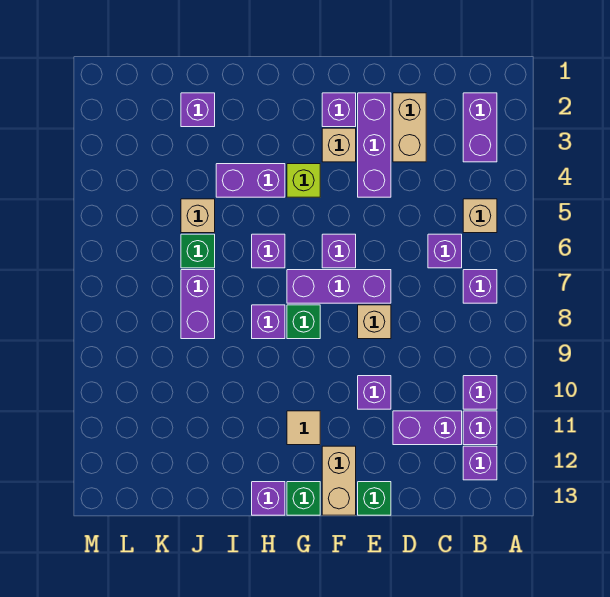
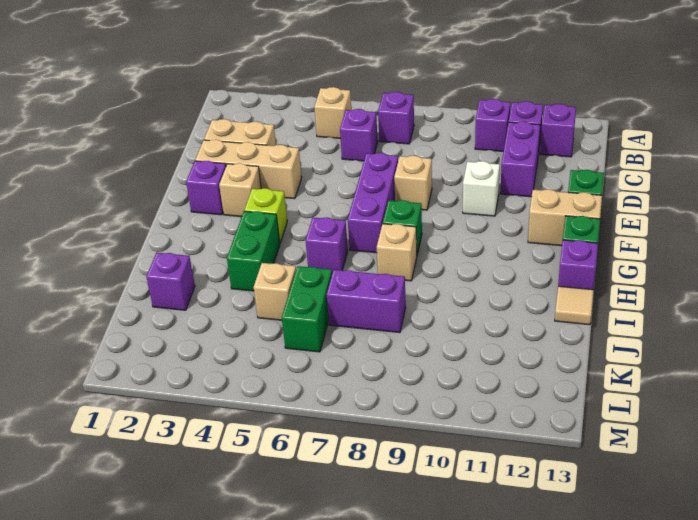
purple brick B2:B3 level 1 -> none
purple brick E2:E4 level 1 -> tan brick E2:E4 level 1
purple brick E10 level 1 -> white brick E10 level 1
purple brick F6 level 1 -> none
tan tile G11 level 1 -> tan tile I13 level 1
purple brick H4:I4 level 1 -> green brick H4:I4 level 1
purple brick H8 level 1 -> tan brick H8 level 1
green brick J6 level 1 -> green brick J6:K6 level 1

